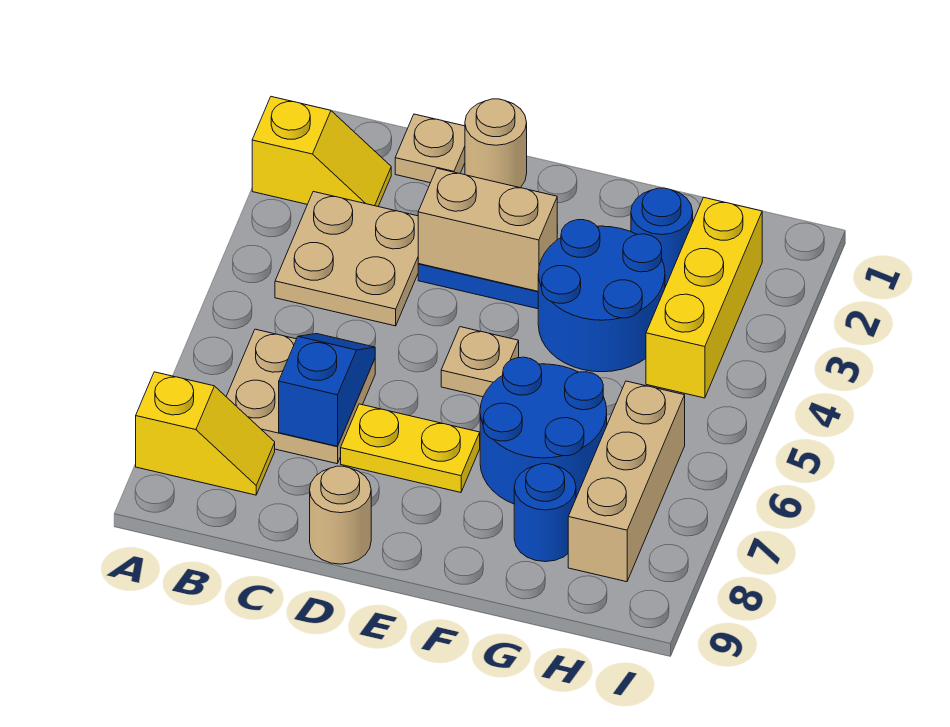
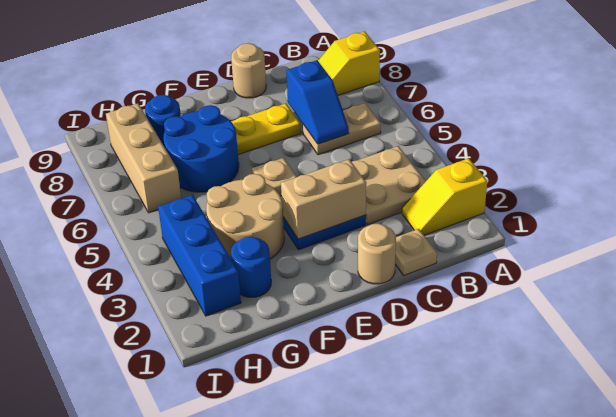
tan plate B6:C7 level 1 -> tan plate B6:C6 level 1
blue round brick F3:G4 level 1 -> tan round brick F3:G4 level 1
yellow brick H2:H4 level 1 -> blue brick H2:H4 level 1

